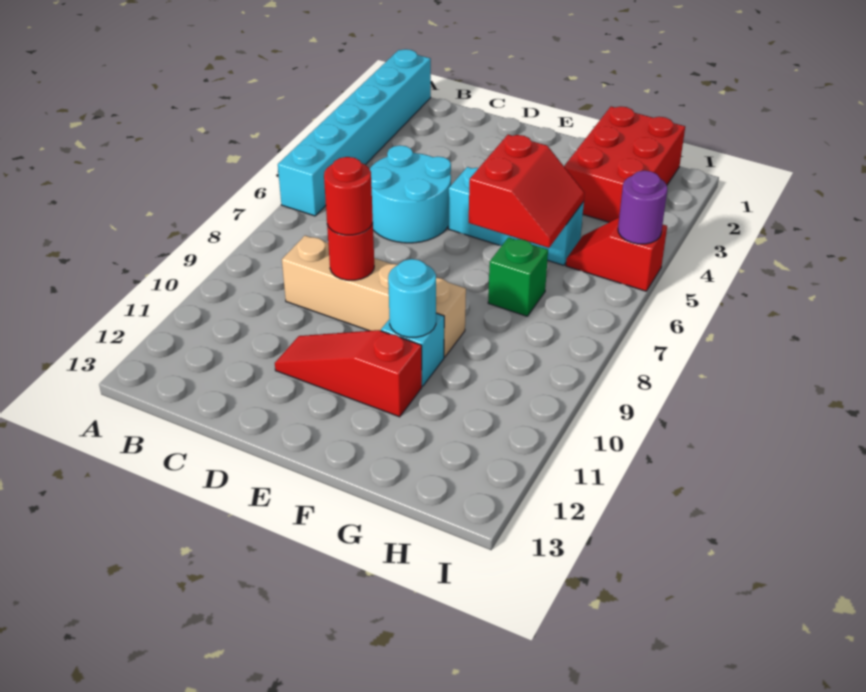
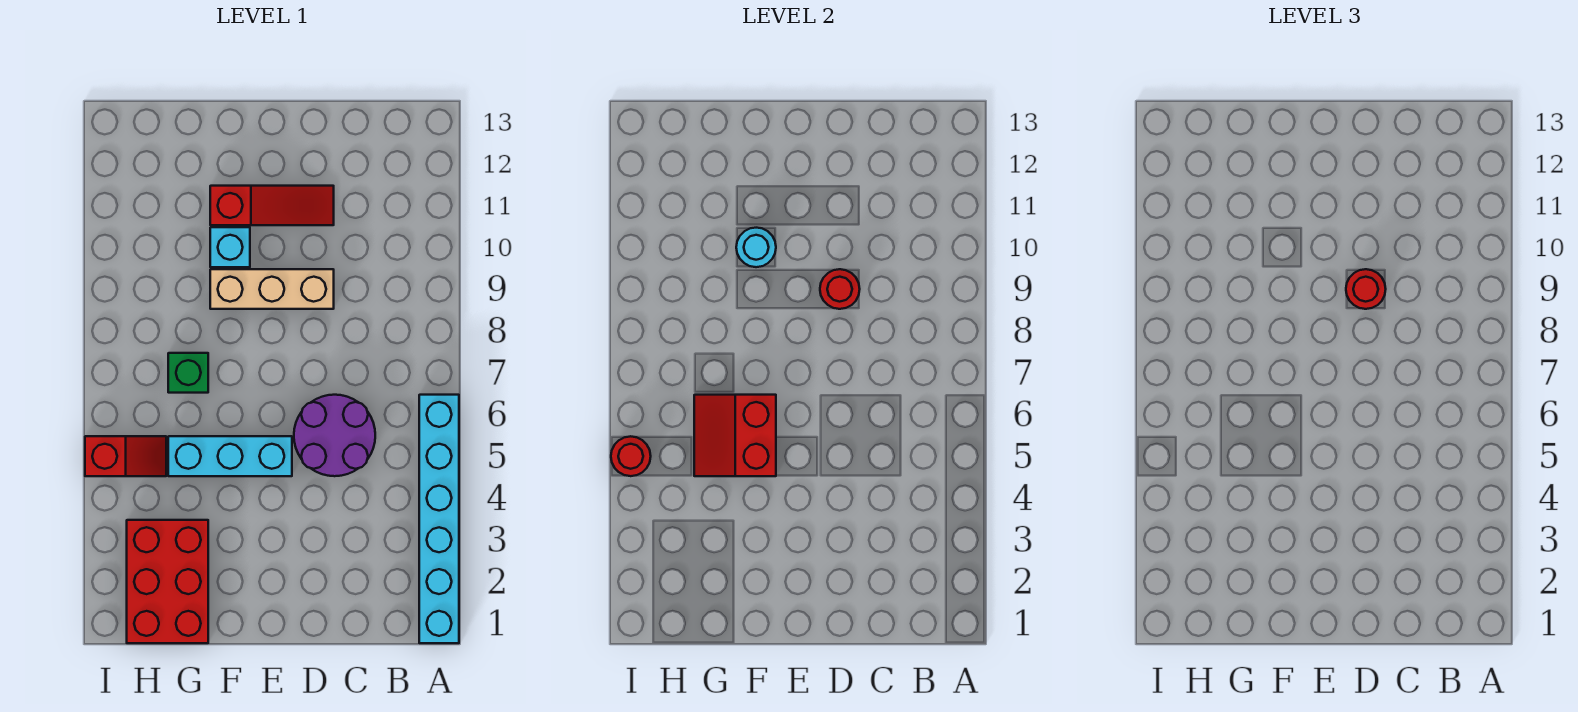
cyan round brick C5:D6 level 1 -> purple round brick C5:D6 level 1
tan brick C9:F9 level 1 -> tan brick D9:F9 level 1
purple round brick I5 level 2 -> red round brick I5 level 2

